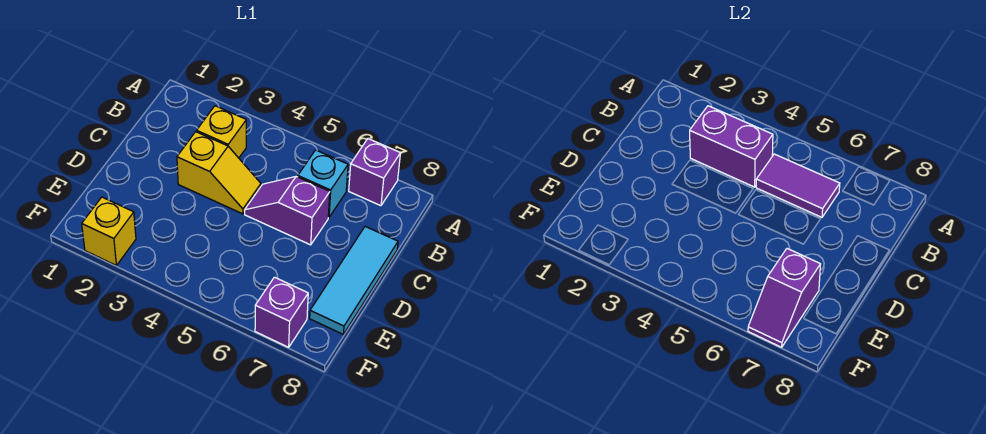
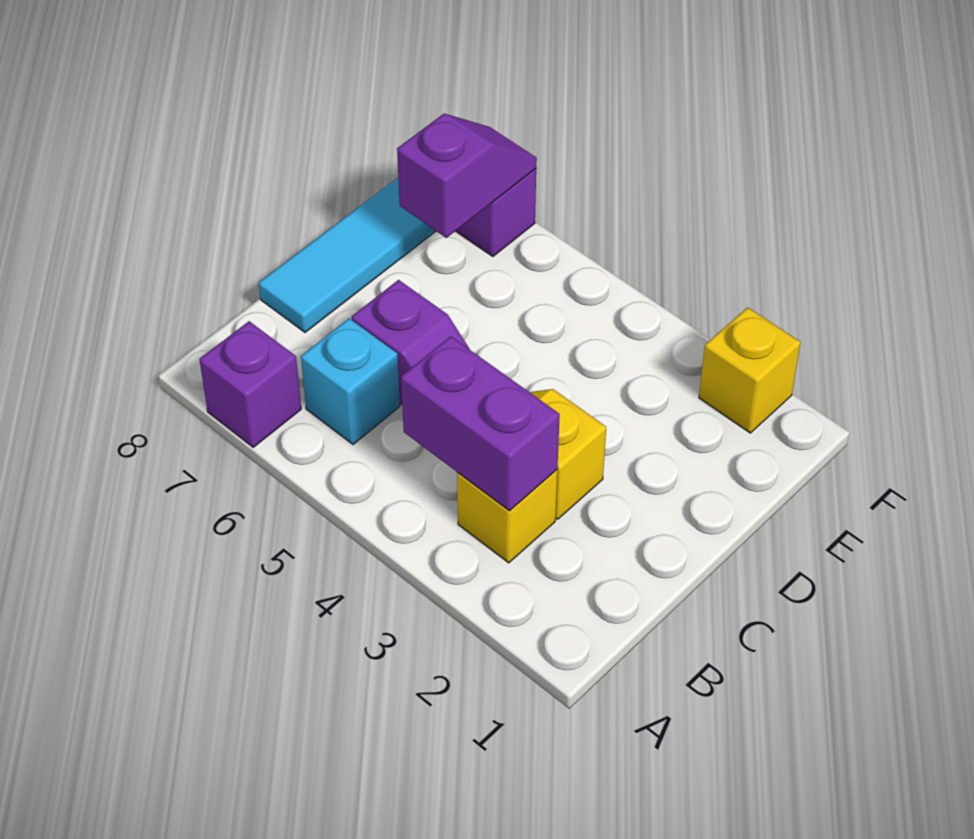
purple tile B5:B6 level 2 -> none

